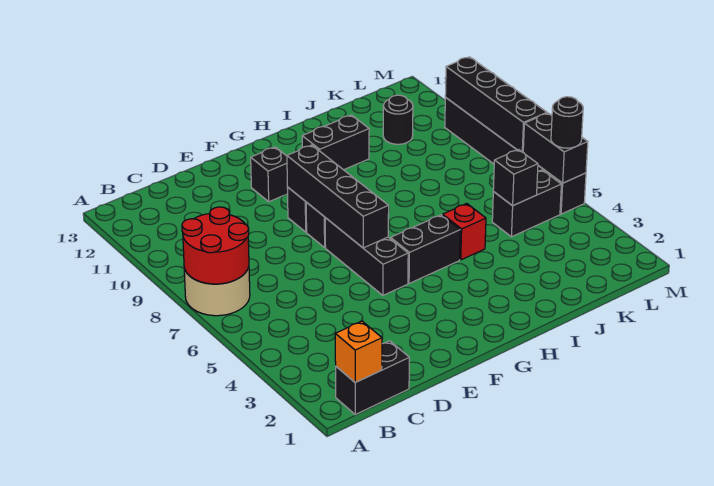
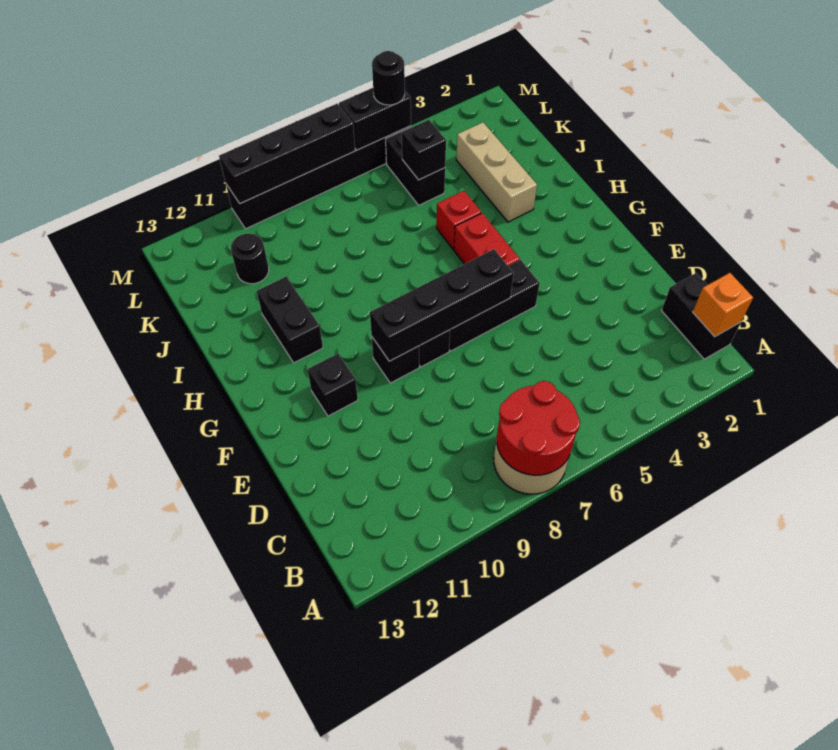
black brick G5:H5 level 1 -> red brick G5:H5 level 1
none -> tan brick I3:K3 level 1

